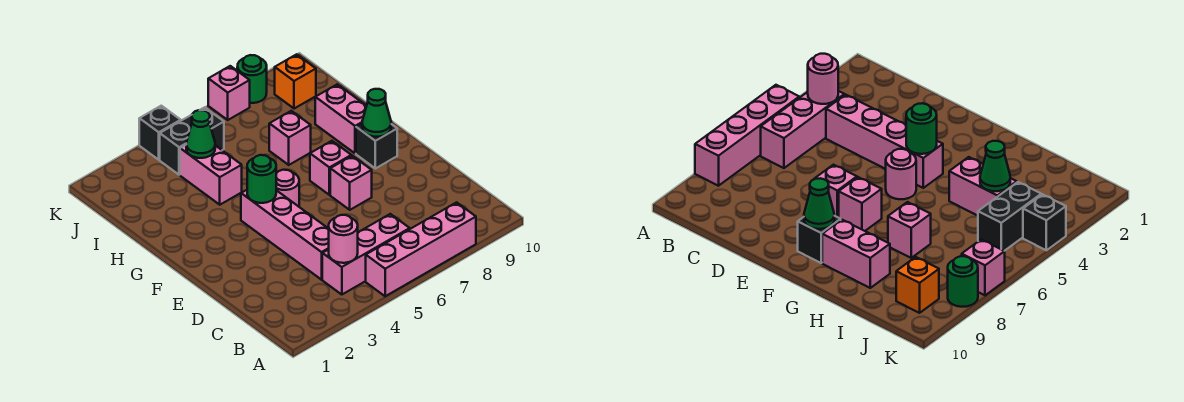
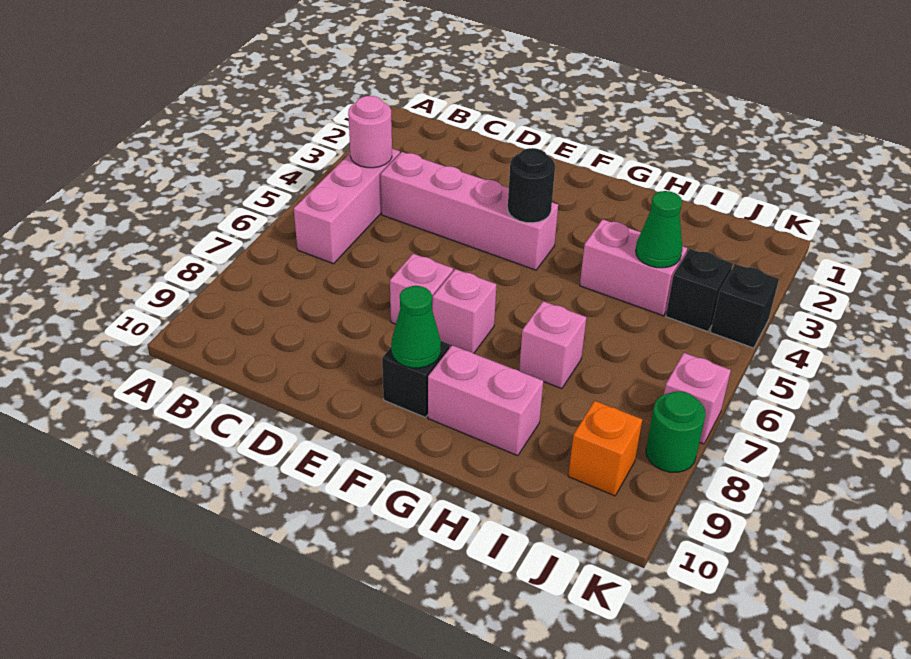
pink brick A5:A8 level 1 -> none
green round brick F4 level 2 -> black round brick F4 level 2
pink round brick F5 level 1 -> none
black brick J4:J5 level 1 -> black brick J4 level 1

